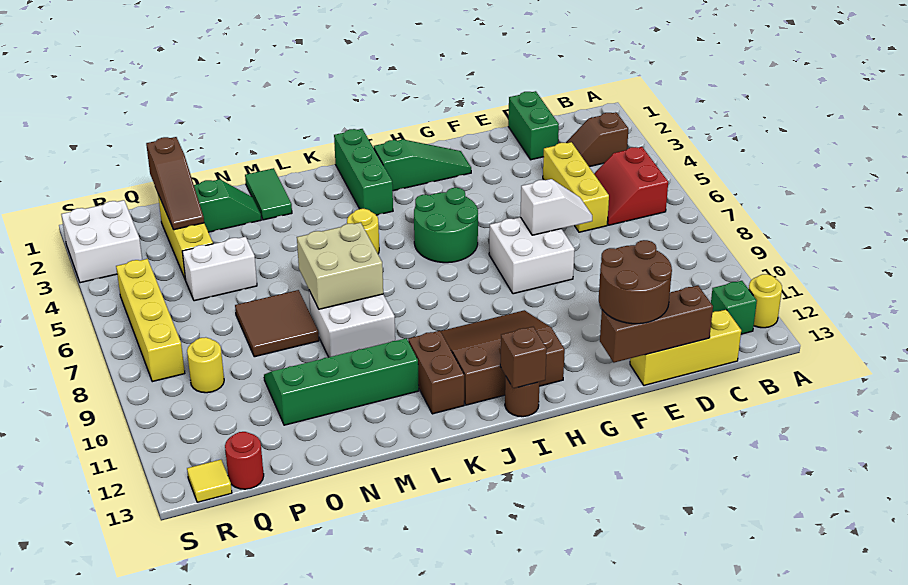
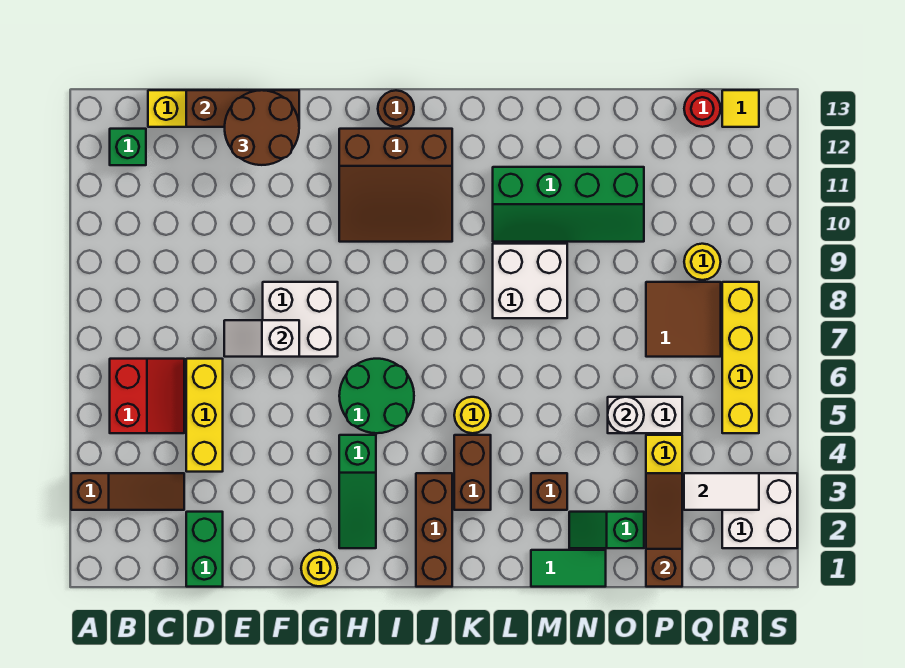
yellow round brick A12 level 1 -> yellow round brick G1 level 1
brown slope B3:C3 level 1 top B -> brown slope A3:C3 level 1 top A
green slope G2:I2 level 1 top I -> green slope H2:H4 level 1 top 4
brown brick I13 level 2 -> brown brick M3 level 1
green brick J1:J3 level 1 -> brown brick J1:J3 level 1
brown brick K11:K12 level 1 -> brown brick K3:K4 level 1
tan brick L7:M8 level 2 -> none
green tile M1:M2 level 1 -> green tile M1:N1 level 1
brown tile N7:O8 level 1 -> brown tile P7:Q8 level 1
none -> white round brick O5 level 2
none -> white tile Q3:R3 level 2

